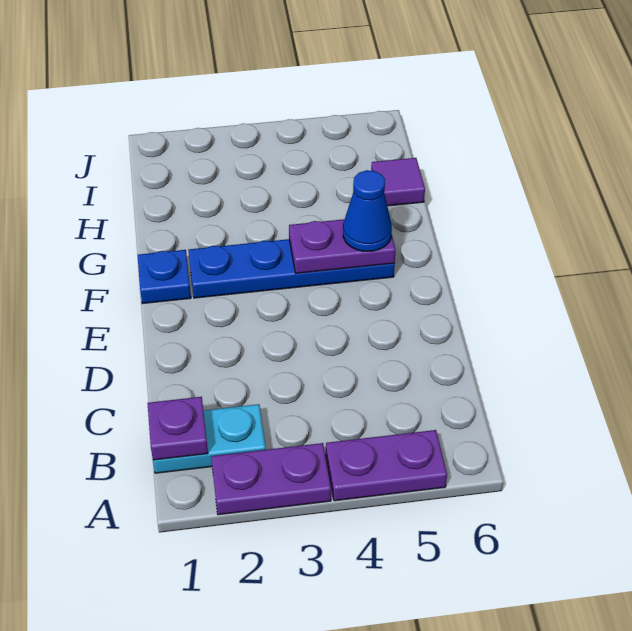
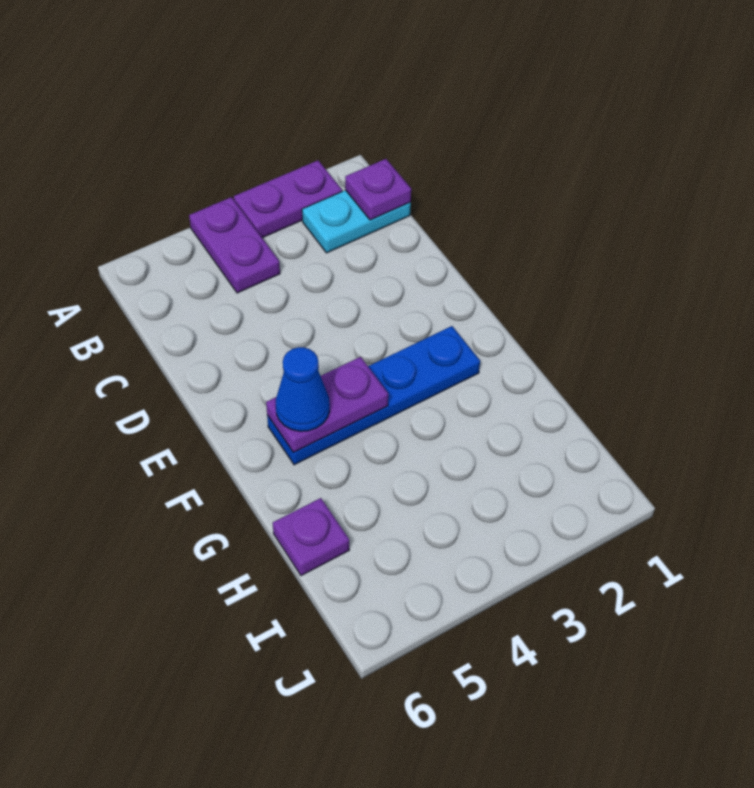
purple plate A4:A5 level 1 -> purple plate A4:B4 level 1
blue plate F1 level 1 -> none
purple tile H6 level 1 -> purple plate H6 level 1

